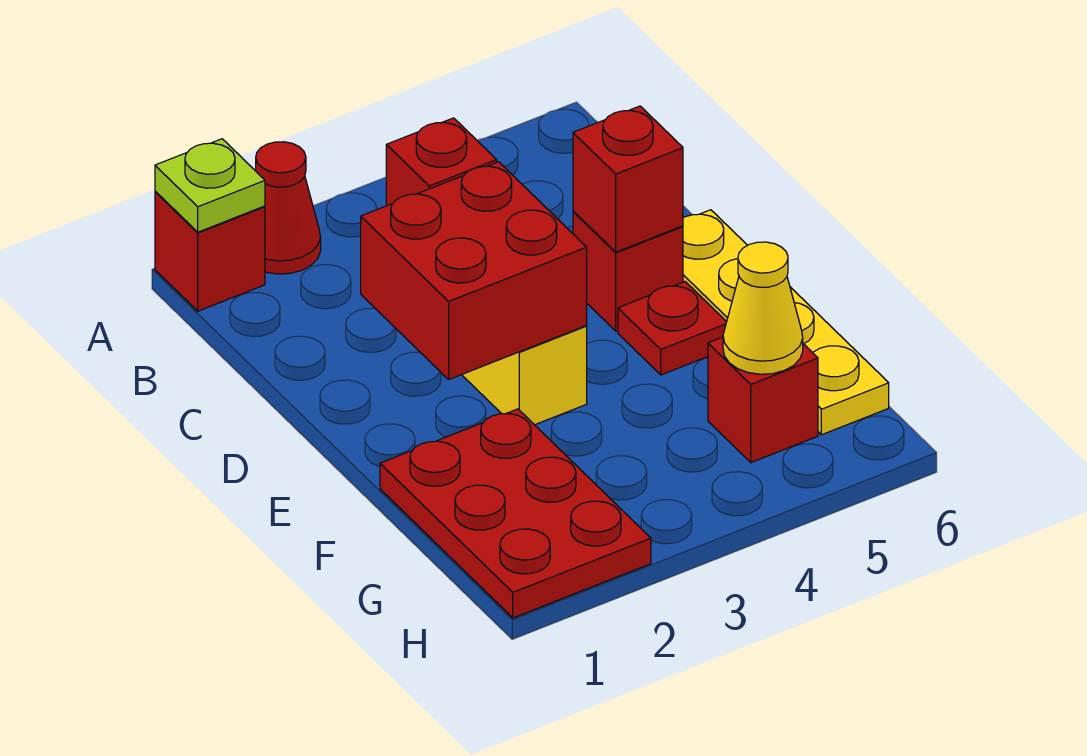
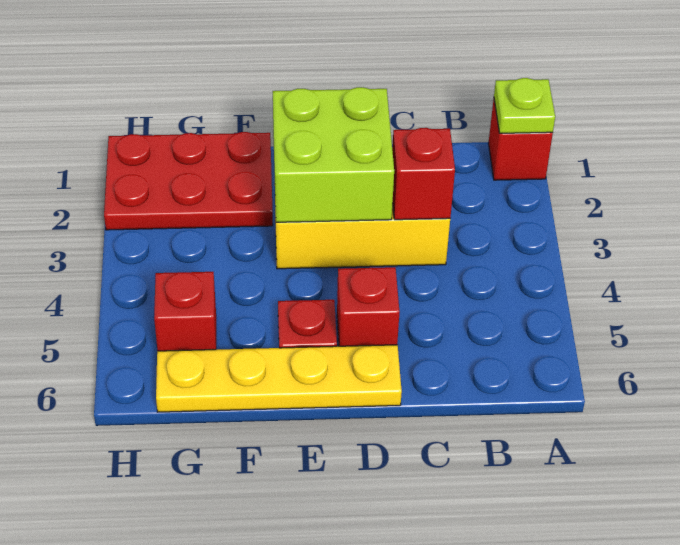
red cone A2 level 1 -> none
red brick D2:E3 level 2 -> lime brick D2:E3 level 2
red brick D5 level 2 -> none
yellow cone G5 level 2 -> none

